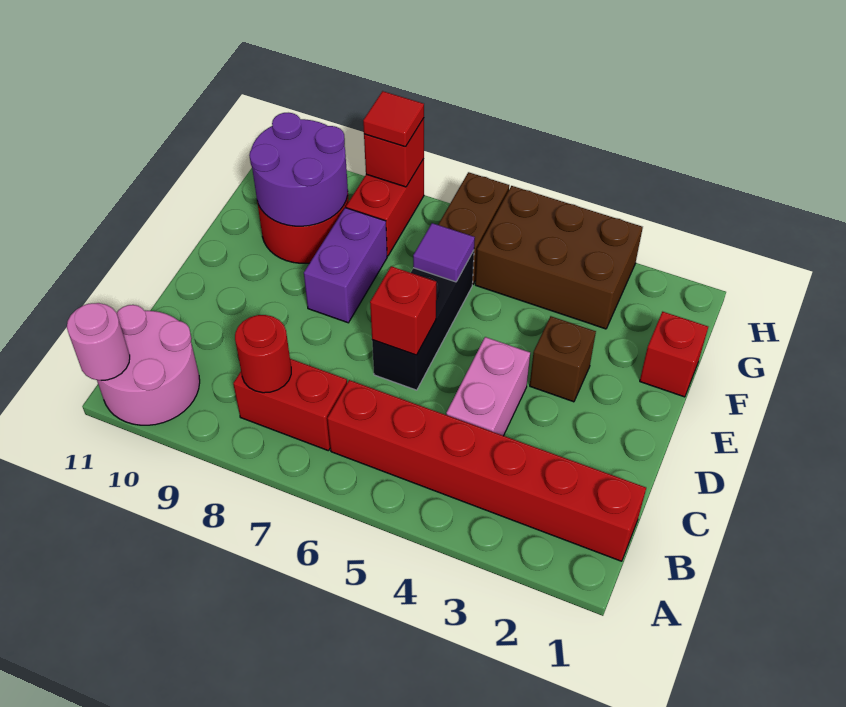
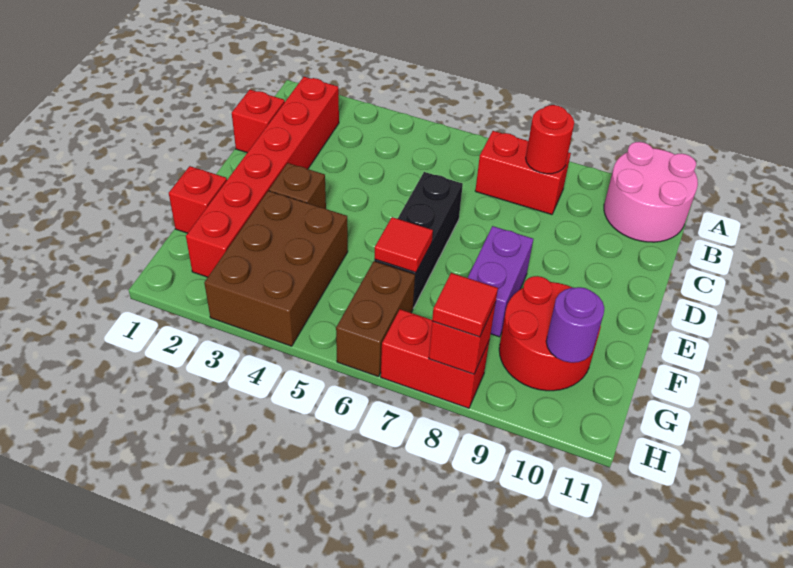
pink round brick A11 level 2 -> none
red brick B1:B6 level 1 -> red brick B2:G2 level 1
pink brick C4:D4 level 1 -> none
red brick D6 level 2 -> red brick C1 level 1
purple tile F6 level 2 -> red tile F6 level 2
purple round brick F9:G10 level 2 -> purple round brick G10 level 2
brown brick G3:H5 level 1 -> brown brick F3:H4 level 1
red brick G8:H8 level 1 -> red brick H7:H8 level 1

